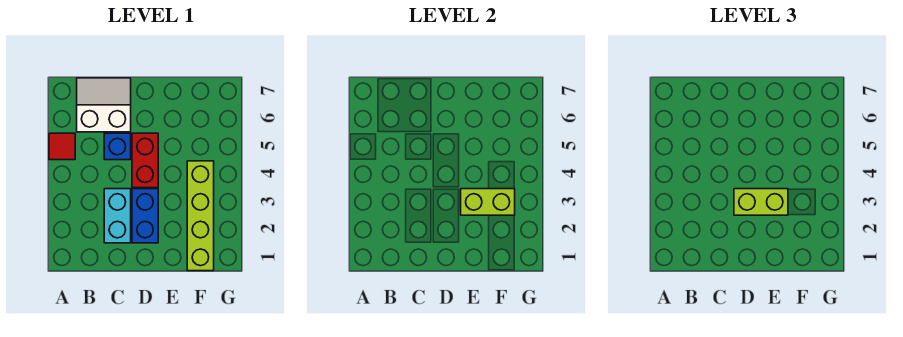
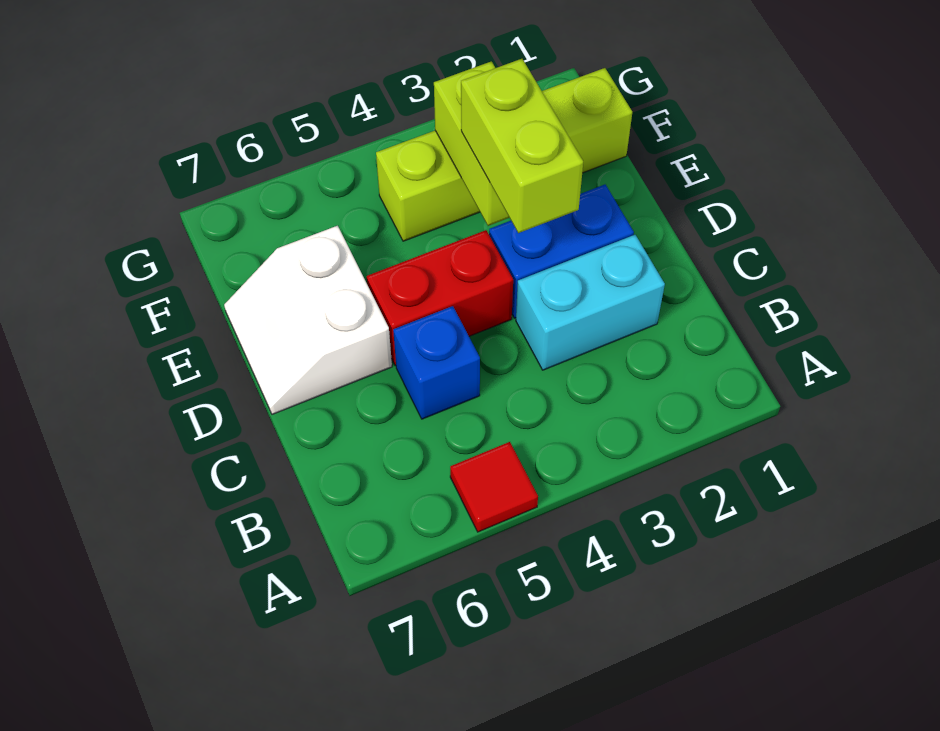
white slope B6:C7 level 1 top 6 -> white slope D6:E7 level 1 top 6

